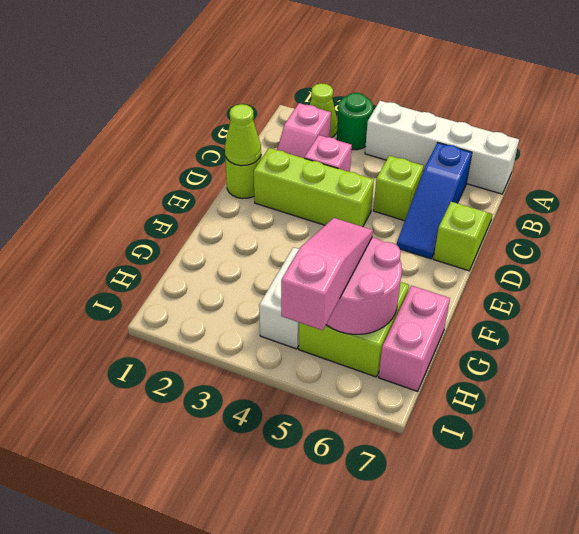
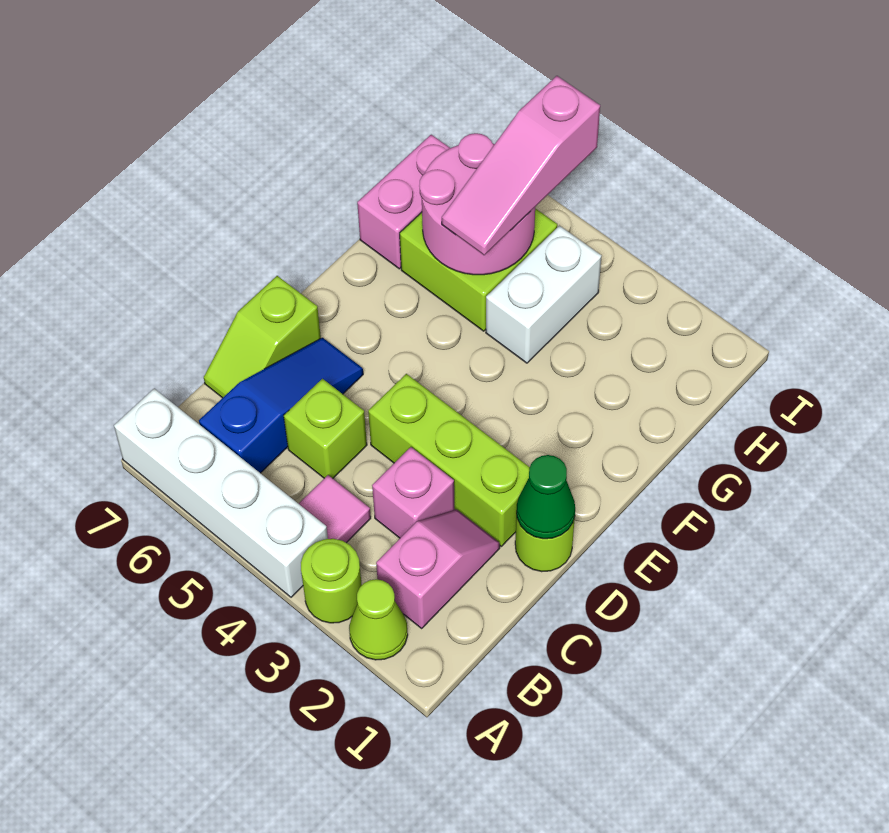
green round brick A3 level 1 -> lime round brick A3 level 1
none -> pink tile B4 level 1
lime cone D1 level 2 -> green cone D1 level 2

